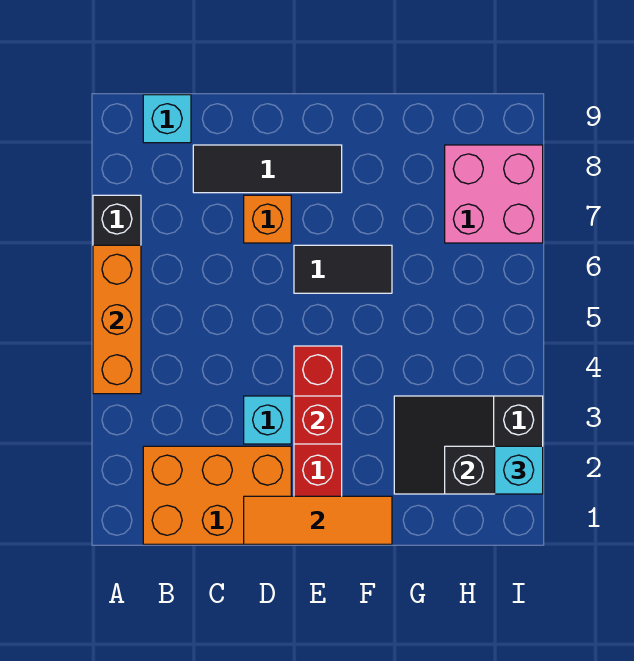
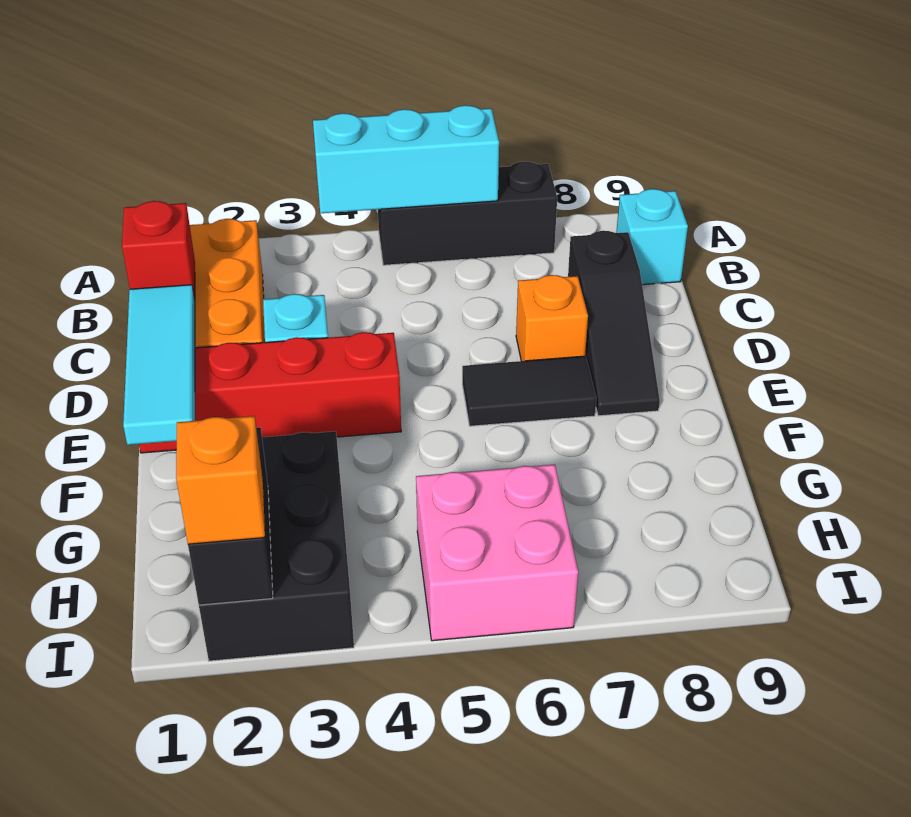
orange brick A4:A6 level 2 -> cyan brick A4:A6 level 2
black tile C8:E8 level 1 -> black slope C8:E8 level 1 top C
orange tile D1:F1 level 2 -> cyan tile D1:F1 level 2
red brick E3 level 2 -> red brick C1 level 2
black tile E6:F6 level 1 -> black tile E6:E7 level 1
black slope G2:I3 level 1 top I -> black brick G2:I3 level 1
pink brick H7:I8 level 1 -> pink brick H5:I6 level 1
cyan brick I2 level 3 -> orange brick I2 level 3

